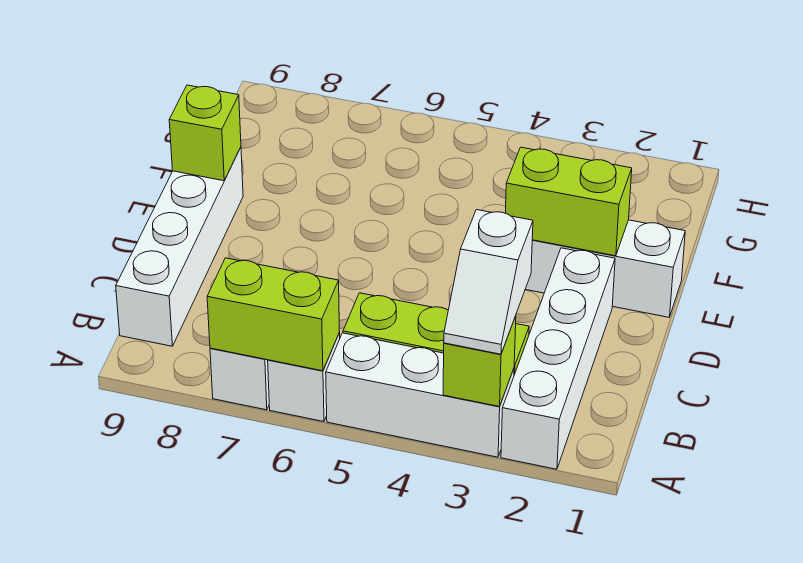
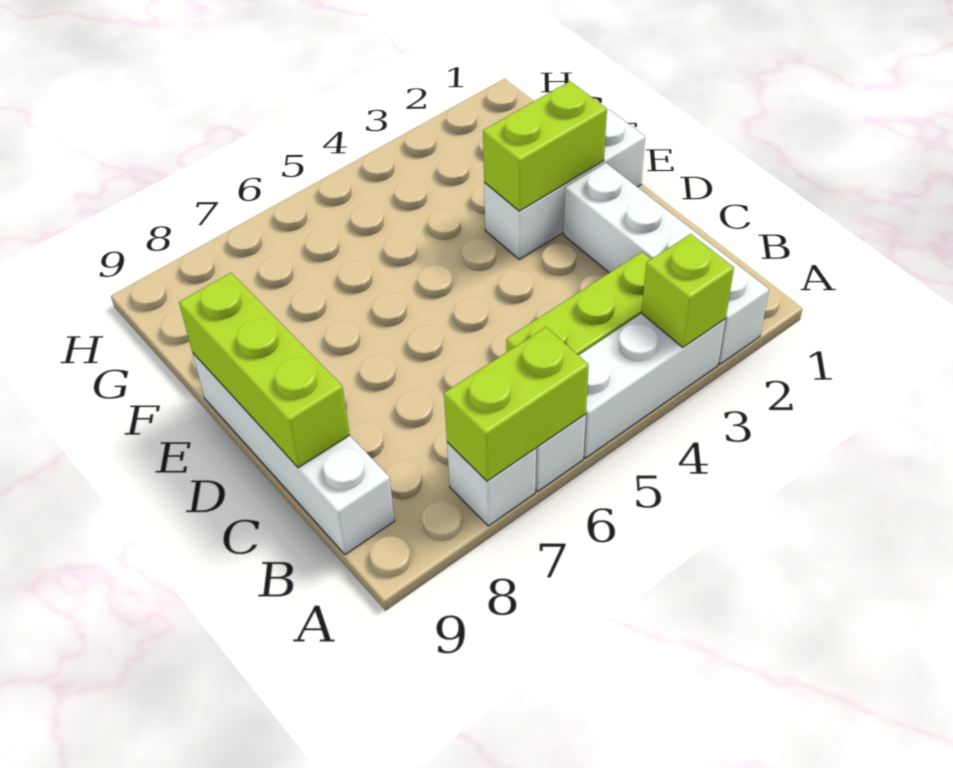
white slope A3:B3 level 3 top B -> none
lime brick E9 level 2 -> lime brick C9:E9 level 2

